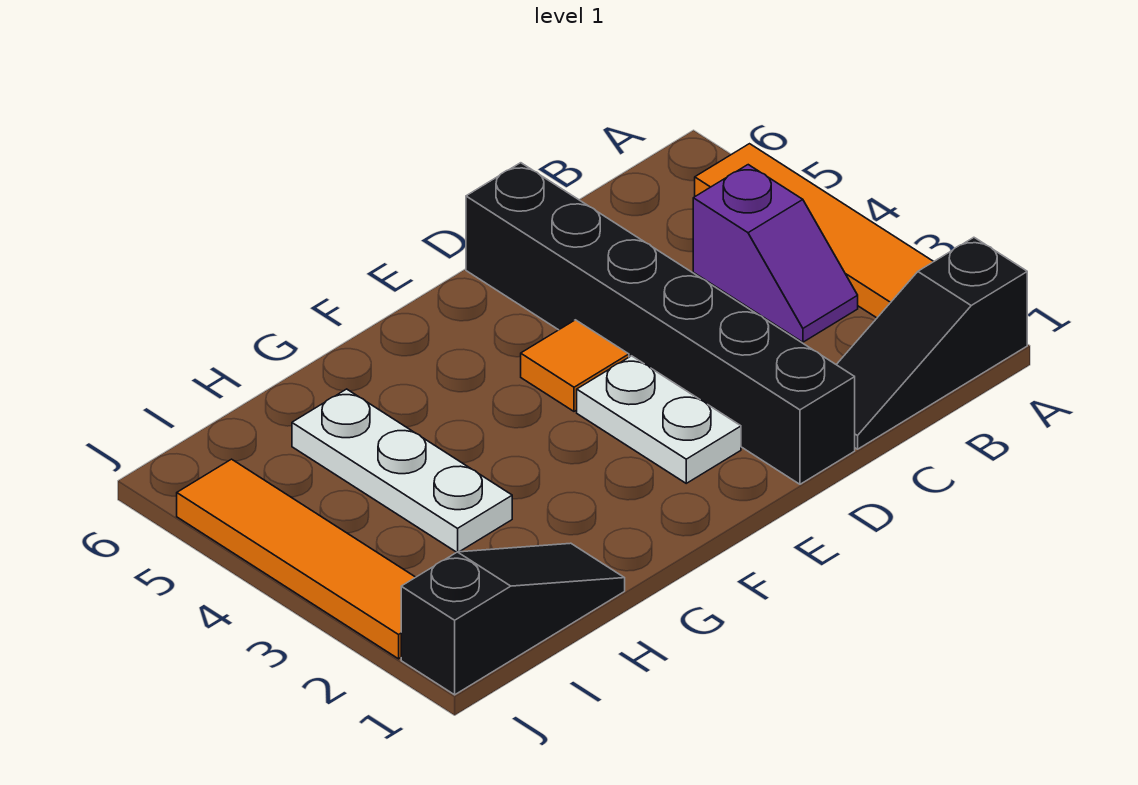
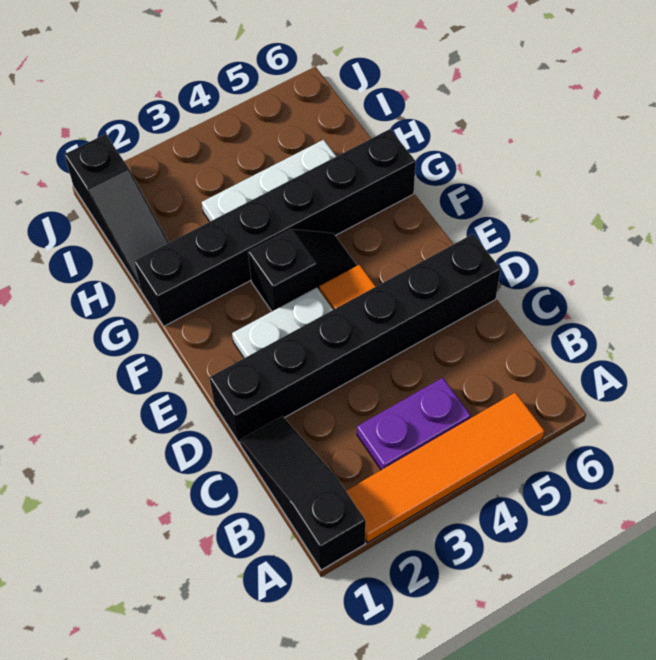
purple slope B3:B4 level 1 top 4 -> purple plate B3:B4 level 1
none -> black slope F3:F4 level 1 top 3
none -> black brick G1:G6 level 1
orange tile J2:J5 level 1 -> none

